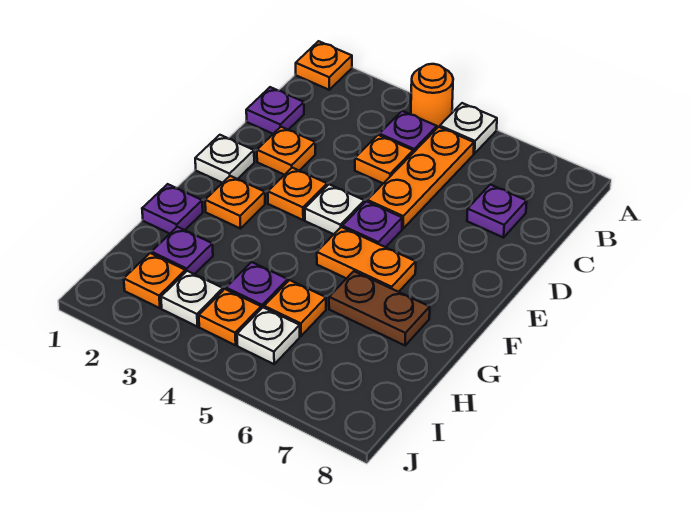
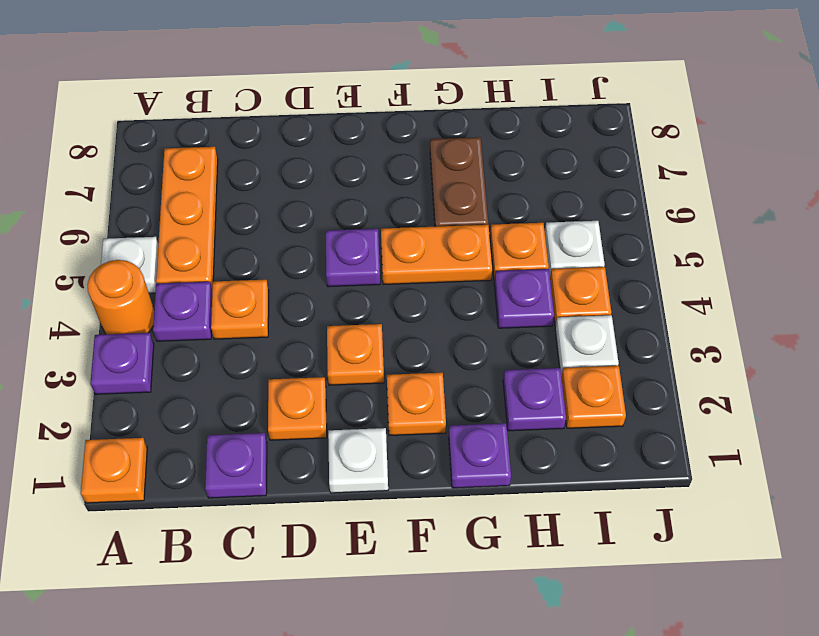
orange plate B5:D5 level 1 -> orange plate B5:B7 level 1
purple plate C7 level 1 -> purple plate A3 level 1
white plate E4 level 1 -> none
orange plate F5:F6 level 1 -> orange plate F5:G5 level 1

